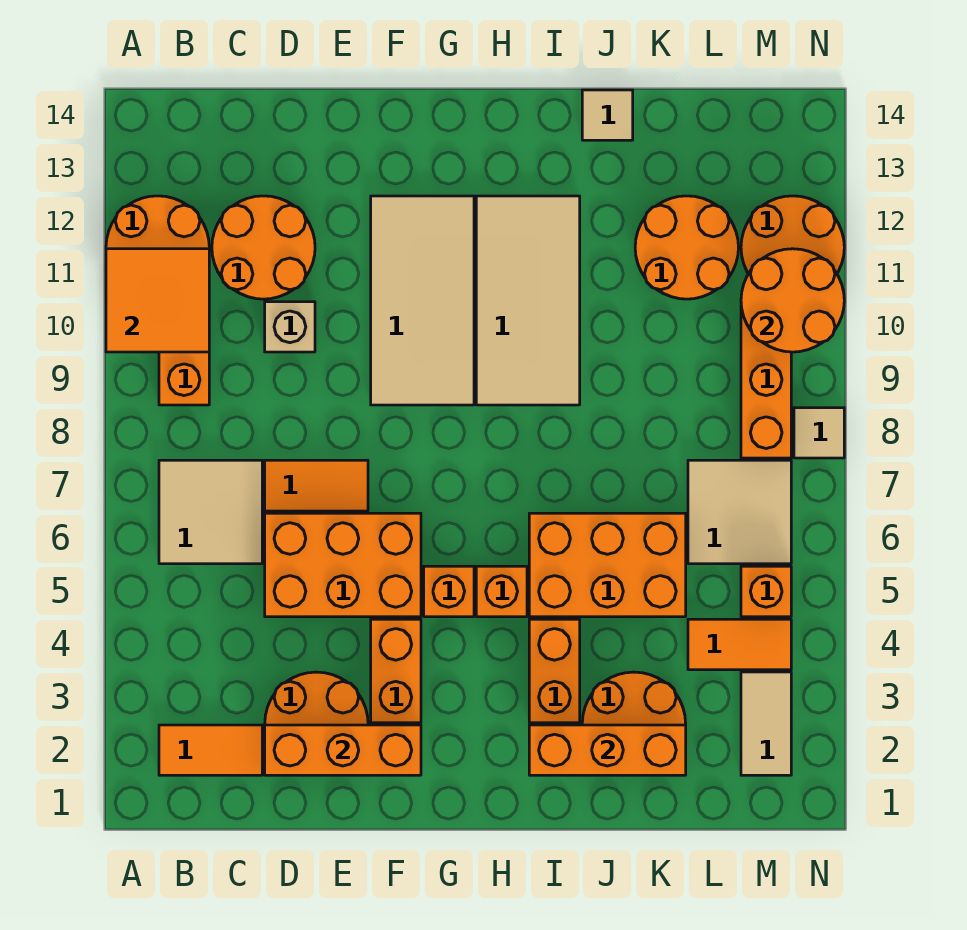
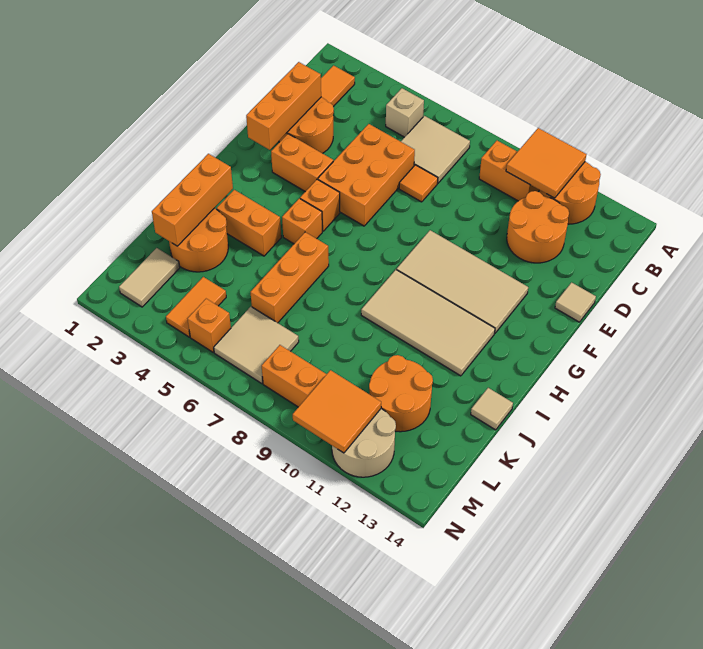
orange tile D7:E7 level 1 -> orange tile D7 level 1
tan brick D10 level 1 -> tan brick B5 level 1
orange brick I5:K6 level 1 -> orange brick I6:K6 level 1
tan tile M2:M3 level 1 -> tan tile L2:M2 level 1
orange round brick M10:N11 level 2 -> orange tile M10:N11 level 2
orange round brick M11:N12 level 1 -> tan round brick M11:N12 level 1
tan tile N8 level 1 -> tan tile E14 level 1

